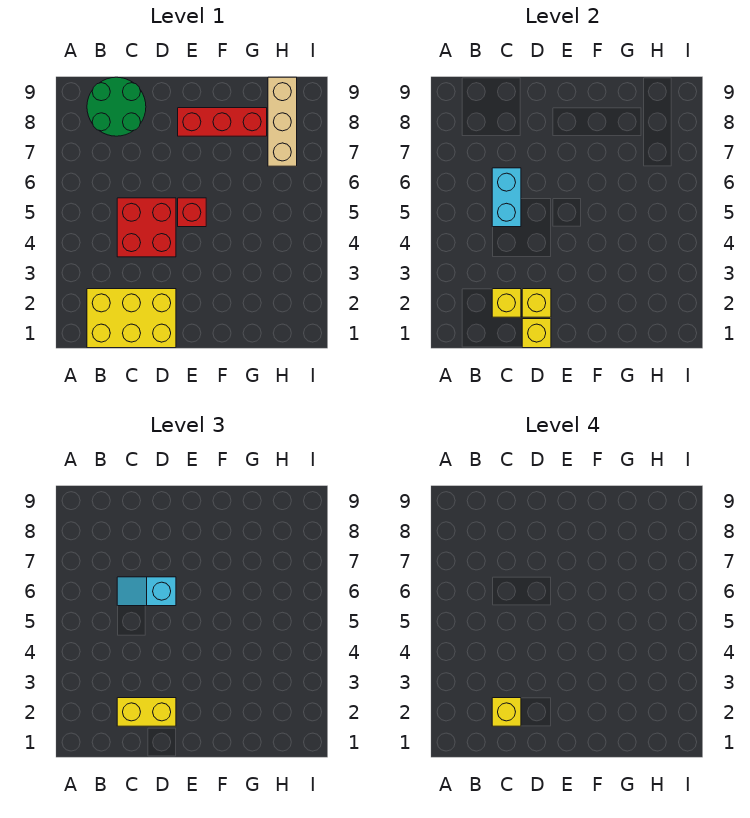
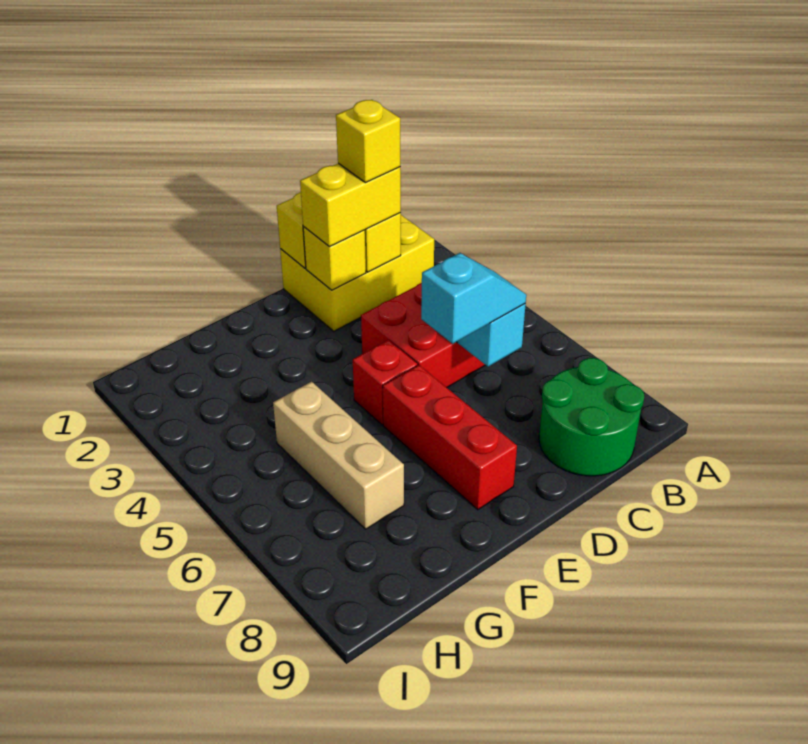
red brick E8:G8 level 1 -> red brick E6:E8 level 1
tan brick H7:H9 level 1 -> tan brick G5:G7 level 1

